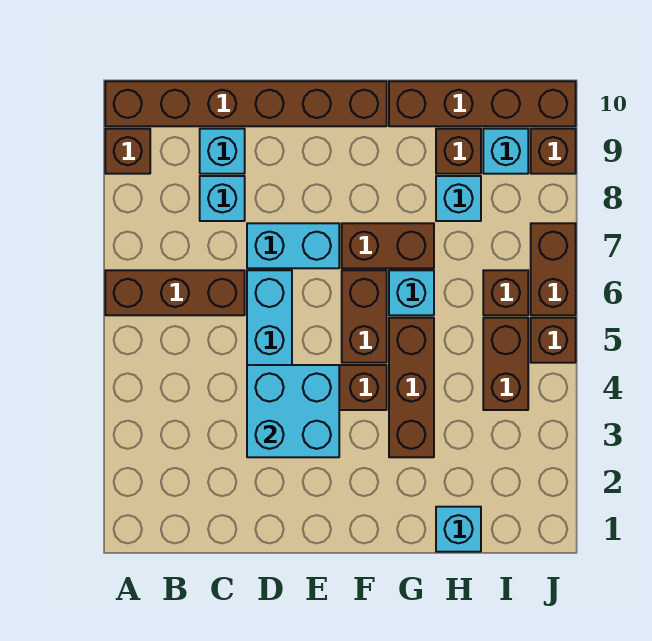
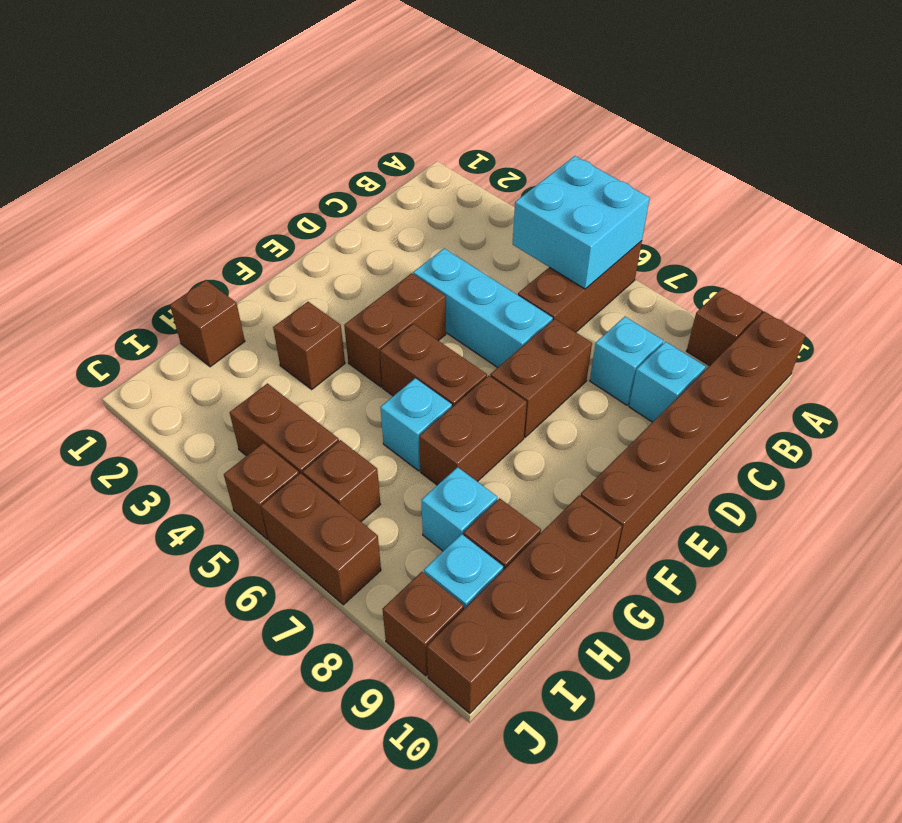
cyan brick D3:E4 level 2 -> cyan brick A5:B6 level 2
cyan brick D7:E7 level 1 -> brown brick D7:E7 level 1
brown brick G3:G5 level 1 -> brown brick G3 level 1
cyan brick H1 level 1 -> brown brick H1 level 1

